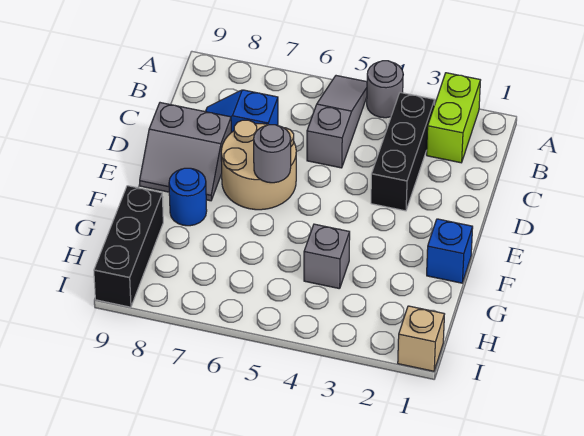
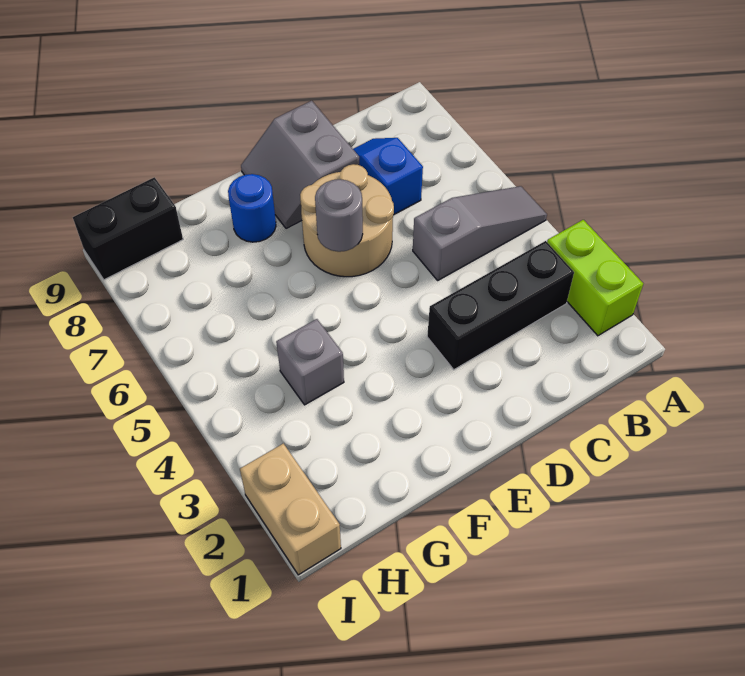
lime brick A2:B2 level 1 -> lime brick A2:A3 level 1
grey round brick A4 level 1 -> none
blue brick F1 level 1 -> none
black brick G9:I9 level 1 -> black brick H9:I9 level 1
tan brick I1 level 1 -> tan brick I1:I2 level 1

